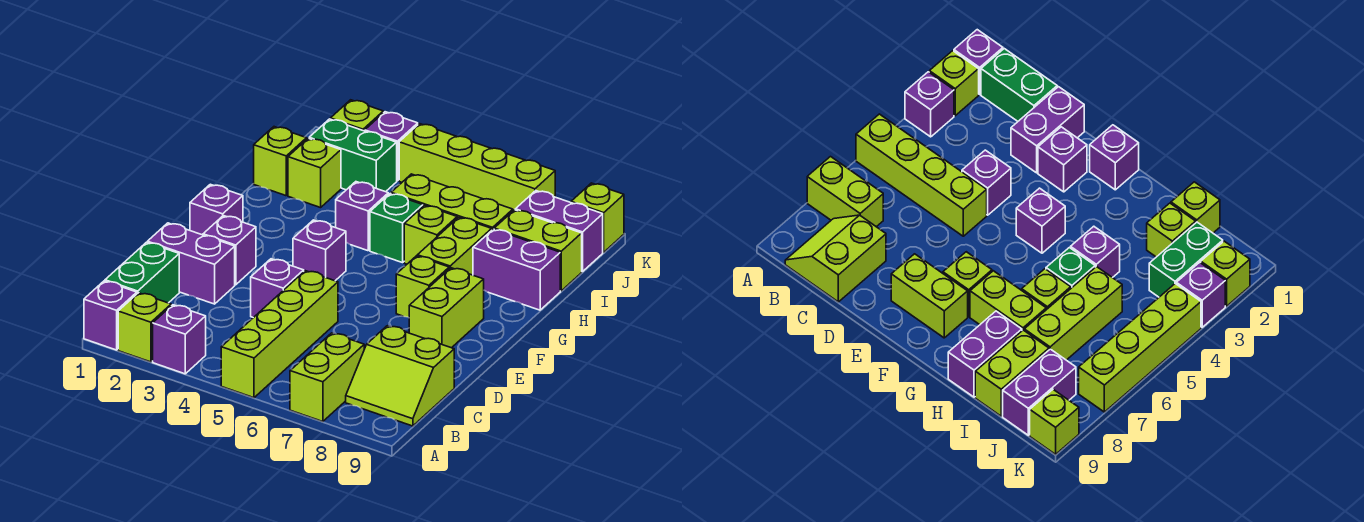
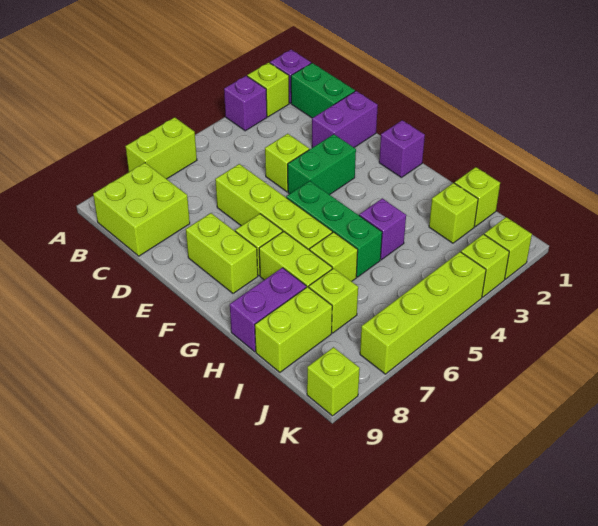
lime brick A5:D5 level 1 -> lime brick D6:G6 level 1
lime brick A7:B7 level 1 -> lime brick A6:A7 level 1
lime slope B8:C9 level 1 top C -> lime brick B8:C9 level 1
purple brick D4 level 1 -> lime brick D4 level 1
purple brick E2 level 1 -> none
purple brick F4 level 1 -> none
green brick H5 level 1 -> green brick F5:H5 level 1
lime brick I5:I7 level 1 -> lime brick I7 level 1
green brick J2:J3 level 1 -> green brick E3:E4 level 1
purple brick J8:J9 level 1 -> none
purple brick K3 level 1 -> lime brick K3 level 1

